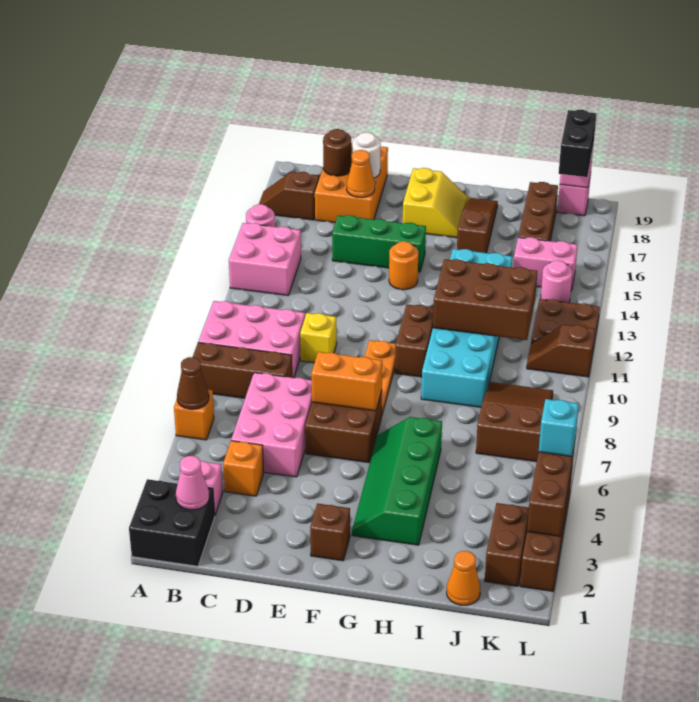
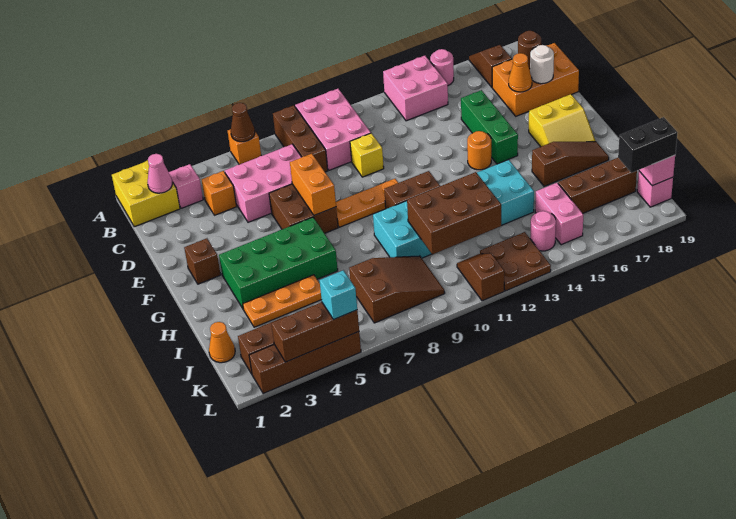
black brick A1:B2 level 1 -> yellow brick A1:B2 level 1
green slope G3:H6 level 1 top H -> green brick G3:H6 level 1
brown brick H11:J12 level 2 -> brown brick I10:J12 level 2
none -> orange plate I3:I5 level 1

